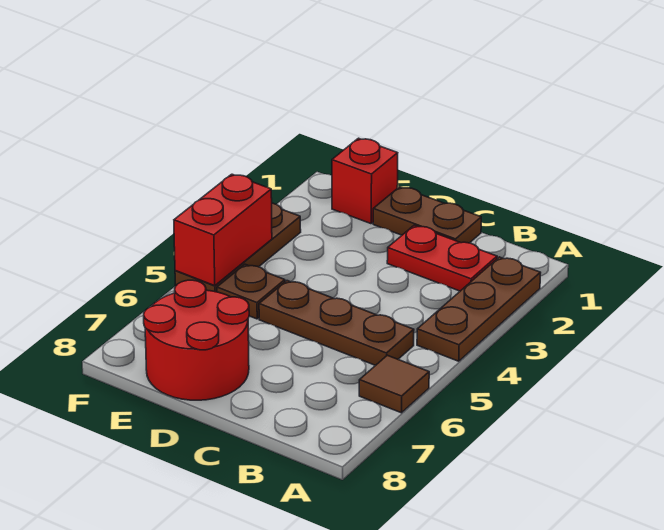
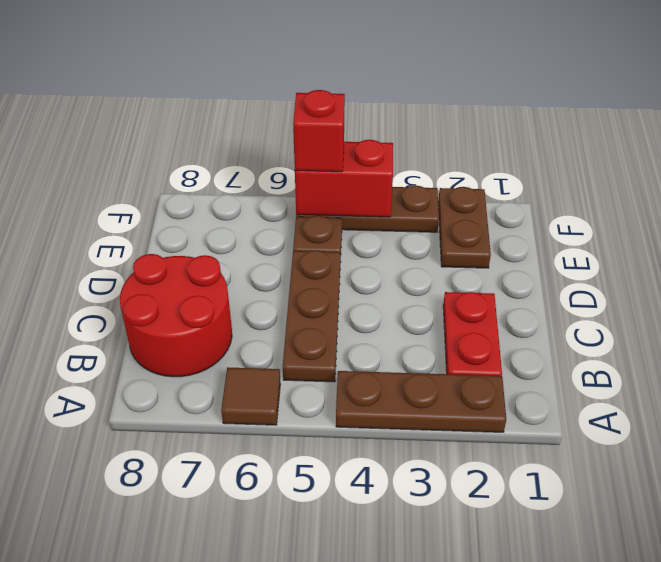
brown plate C1:D1 level 1 -> brown plate E2:F2 level 1
red round brick D7:E8 level 1 -> red round brick B7:C8 level 1
red brick E1 level 1 -> red brick F5 level 3

